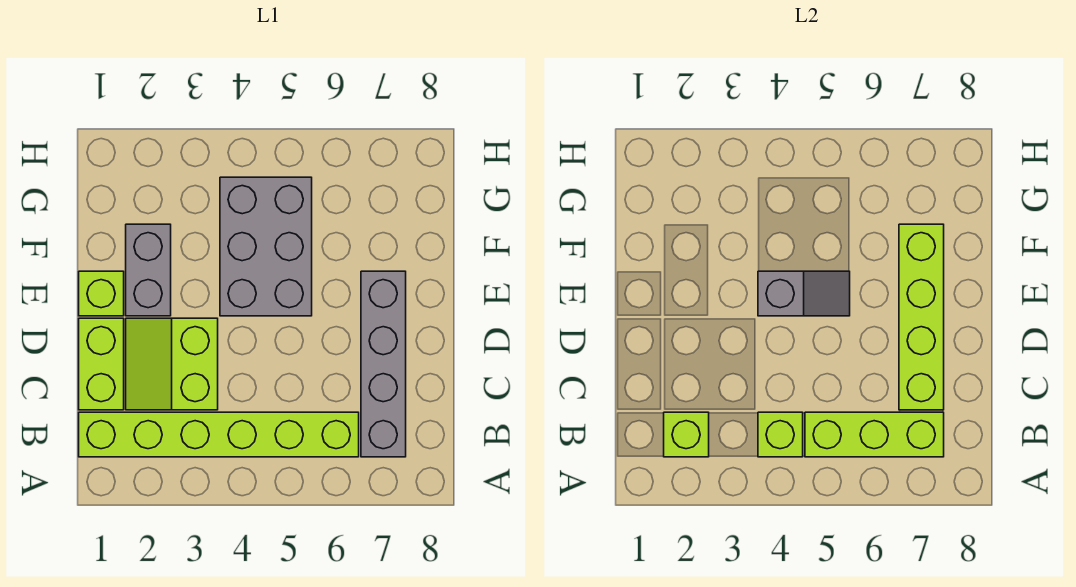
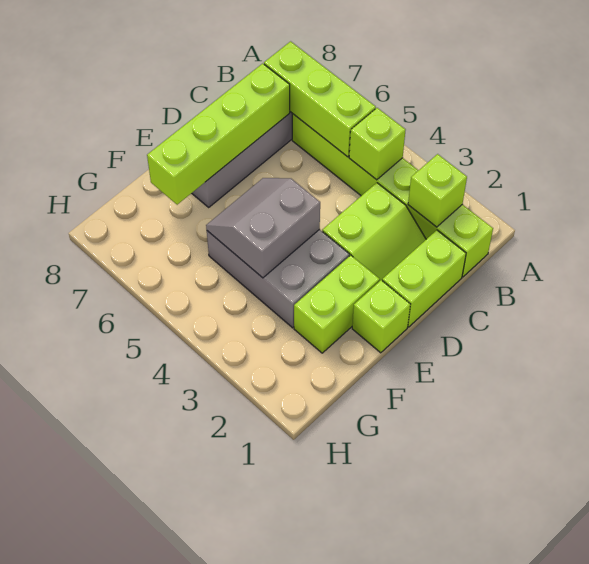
grey brick E2:F2 level 1 -> lime brick E2:F2 level 1
grey brick E4:G5 level 1 -> grey brick E3:F5 level 1
grey slope E4:E5 level 2 top 4 -> grey slope E4:F5 level 2 top 4

